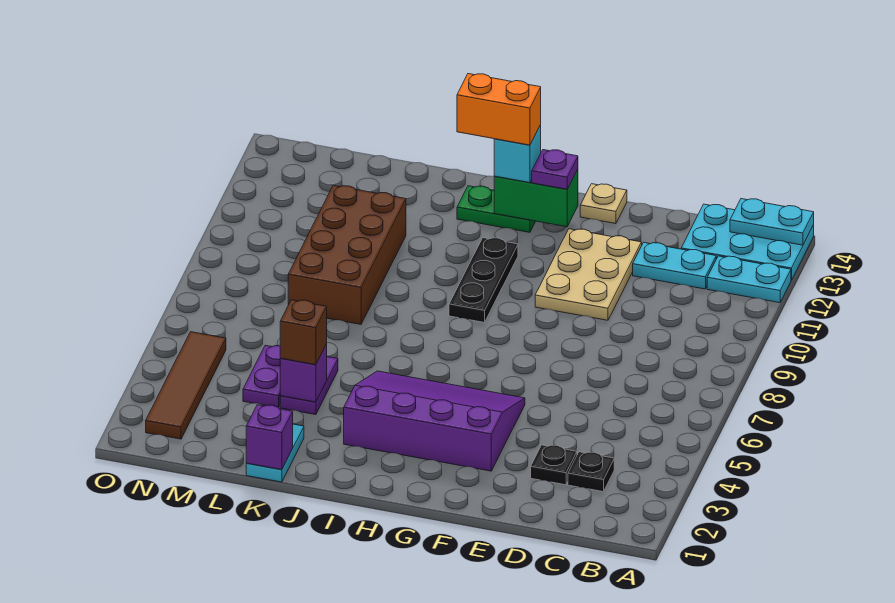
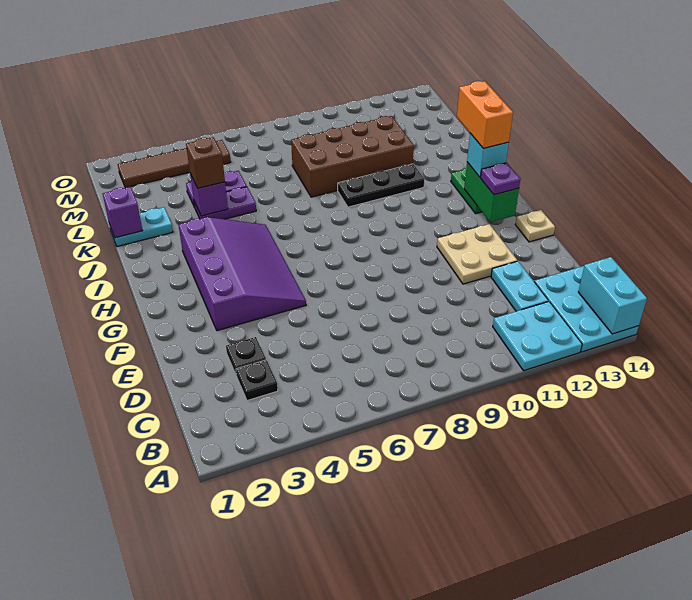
cyan plate A12:B12 level 1 -> cyan plate A11:B12 level 1
cyan plate A14:B14 level 2 -> cyan brick A14:B14 level 2
tan plate E10:F12 level 1 -> tan plate E11:F12 level 1
black plate H9:H11 level 1 -> black plate J9:J11 level 1

